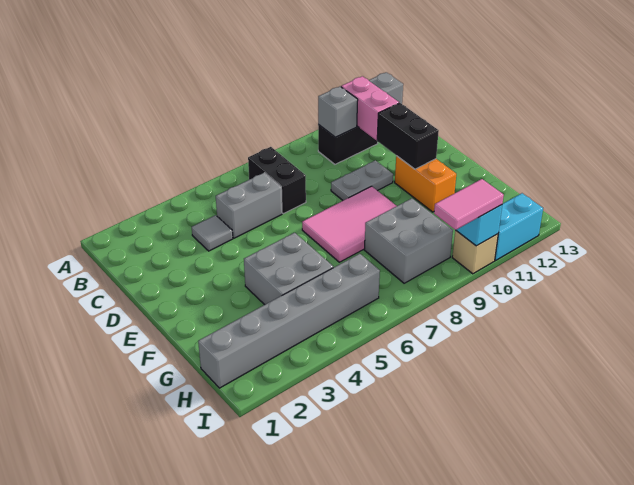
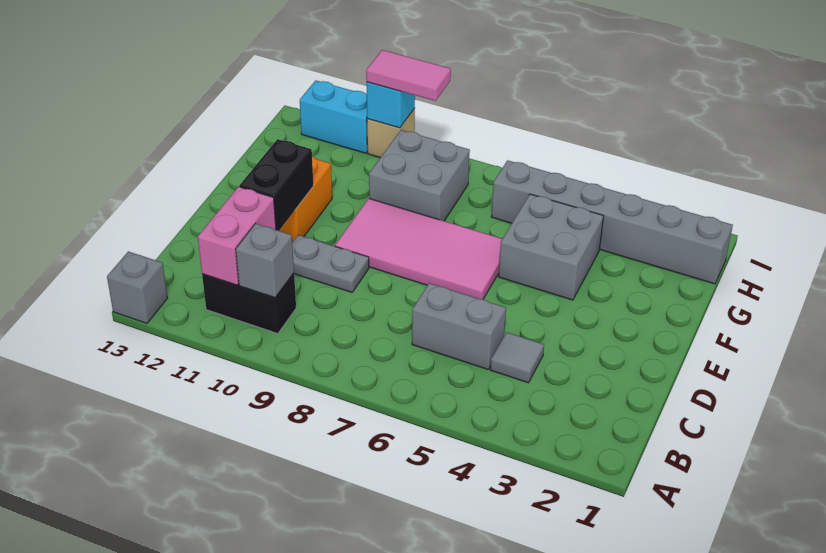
black brick B7:C7 level 1 -> none
pink tile E7:F9 level 1 -> pink tile E6:F9 level 1

